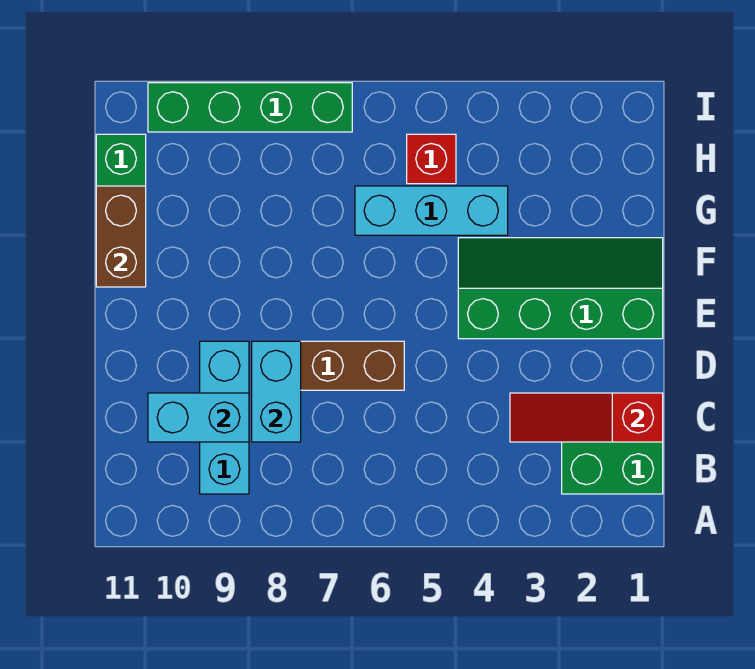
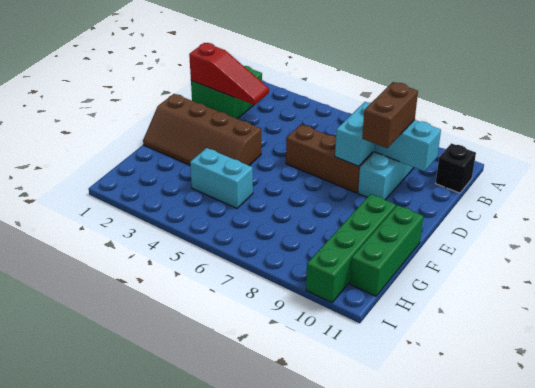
none -> black brick B11 level 1
green slope E1:F4 level 1 top E -> brown slope E1:F4 level 1 top E
brown brick F11:G11 level 2 -> brown brick C9:D9 level 3
cyan brick G4:G6 level 1 -> cyan brick G4:G5 level 1
red brick H5 level 1 -> none
green brick I7:I10 level 1 -> green brick F10:I10 level 1

